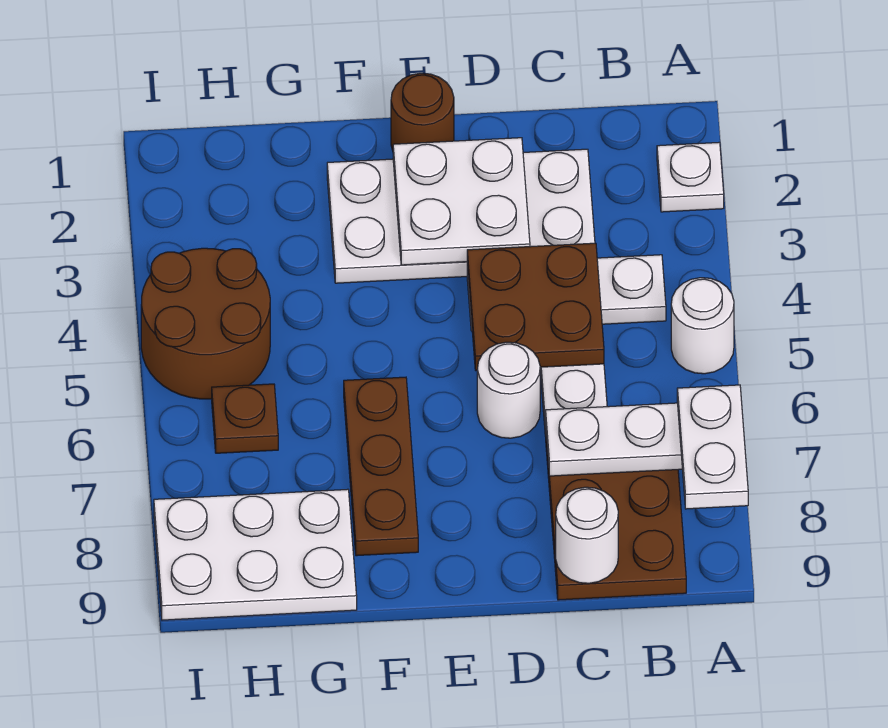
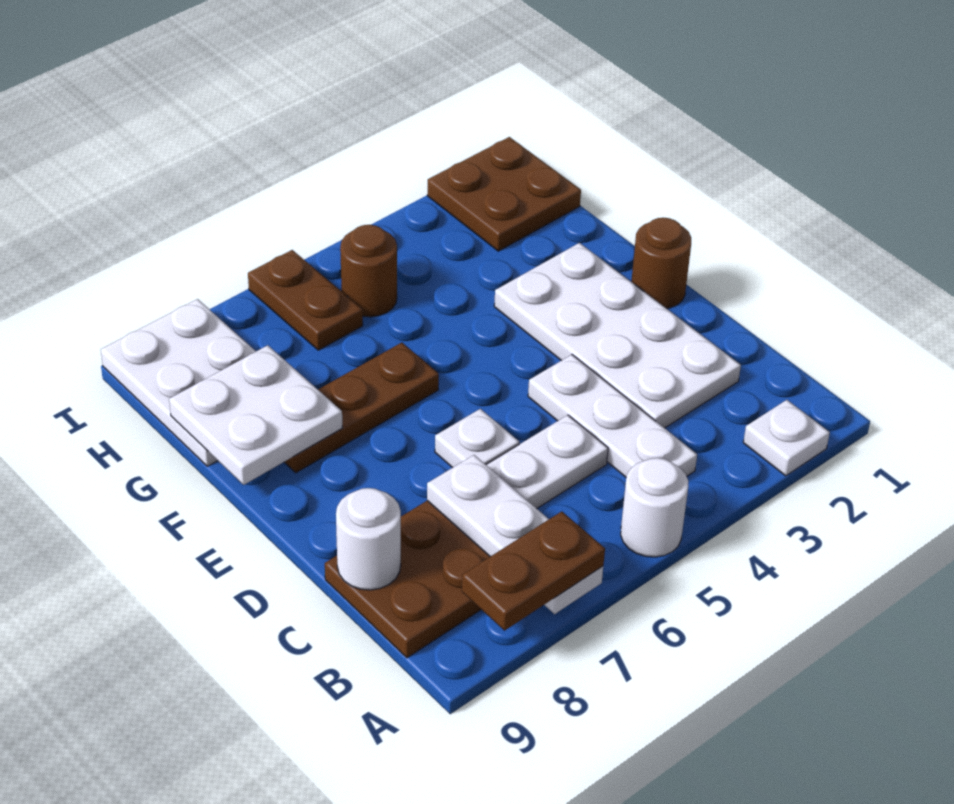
white plate A7:A8 level 3 -> brown plate A7:A8 level 3
brown plate C4:D5 level 2 -> brown plate H1:I2 level 1
white plate D2:E3 level 2 -> white plate F8:G9 level 2
white round brick D6 level 1 -> white plate D6 level 1
brown round brick H4:I5 level 1 -> brown round brick H5 level 1
brown plate H6 level 1 -> brown plate H6:I6 level 1

